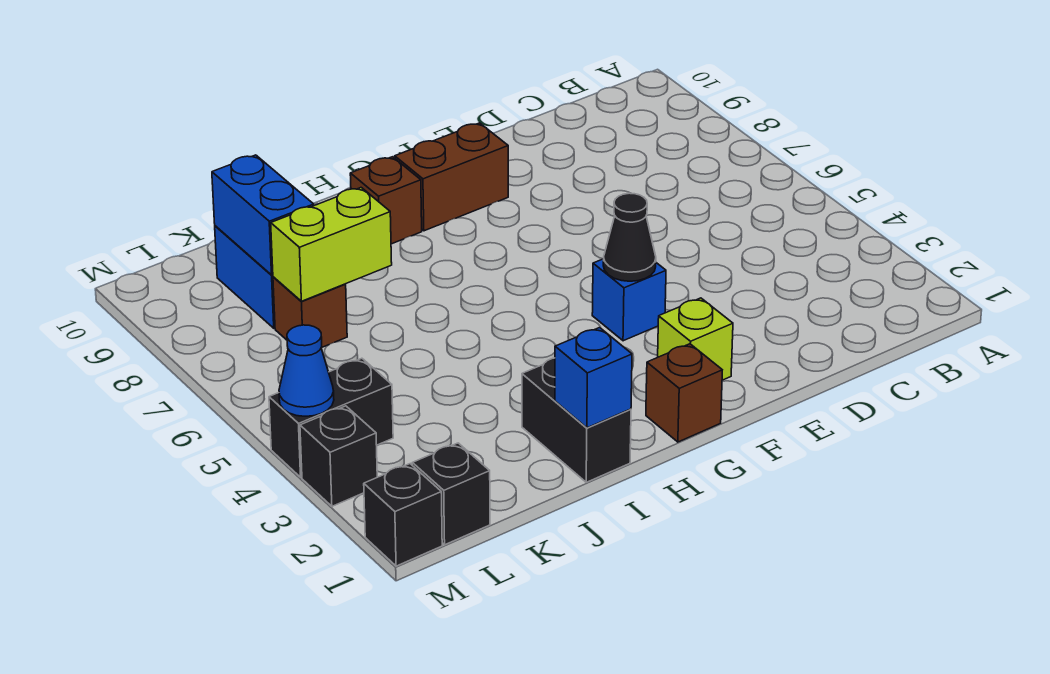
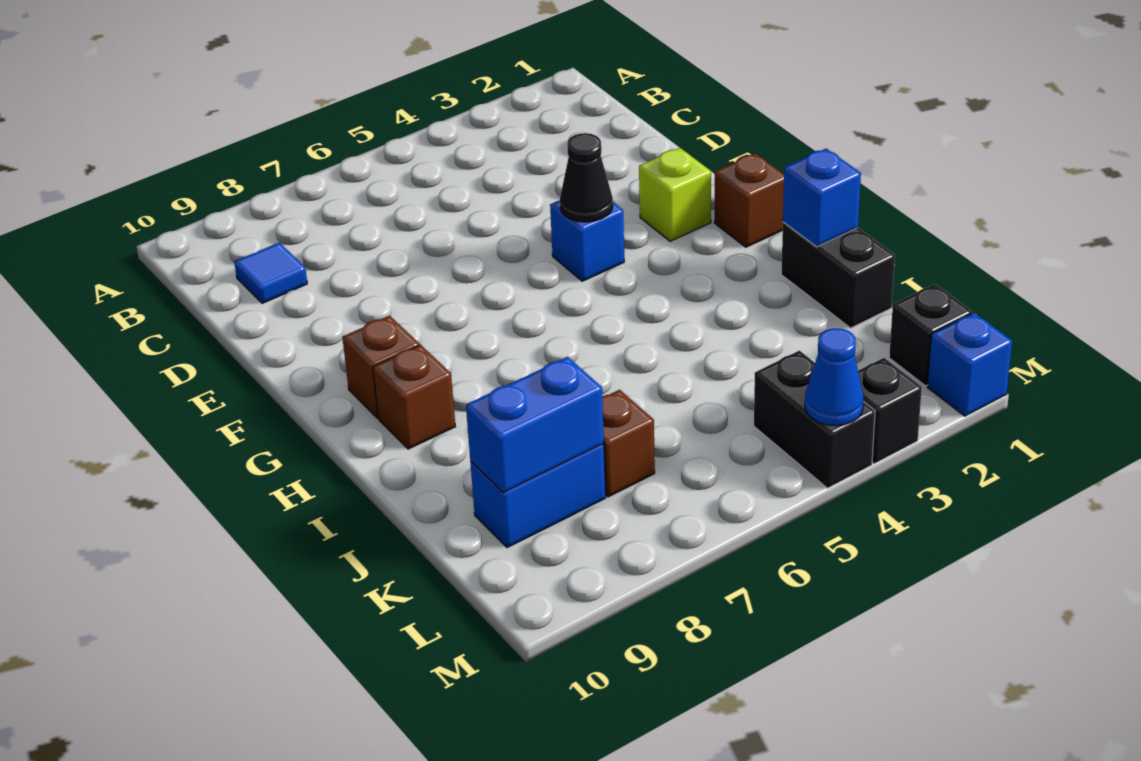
none -> blue tile C9 level 1
brown brick F9:G9 level 1 -> brown brick G9 level 1
black brick I1:I2 level 1 -> black brick I1:J1 level 1
lime brick J7:K7 level 2 -> none
black brick M1 level 1 -> blue brick M1 level 1

